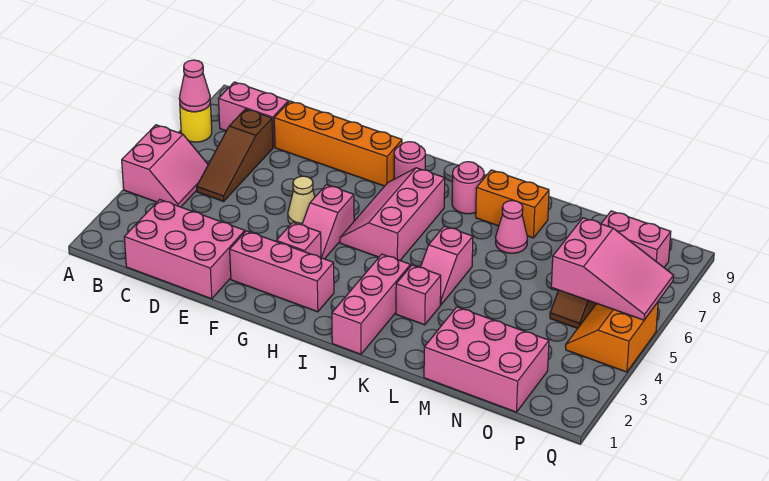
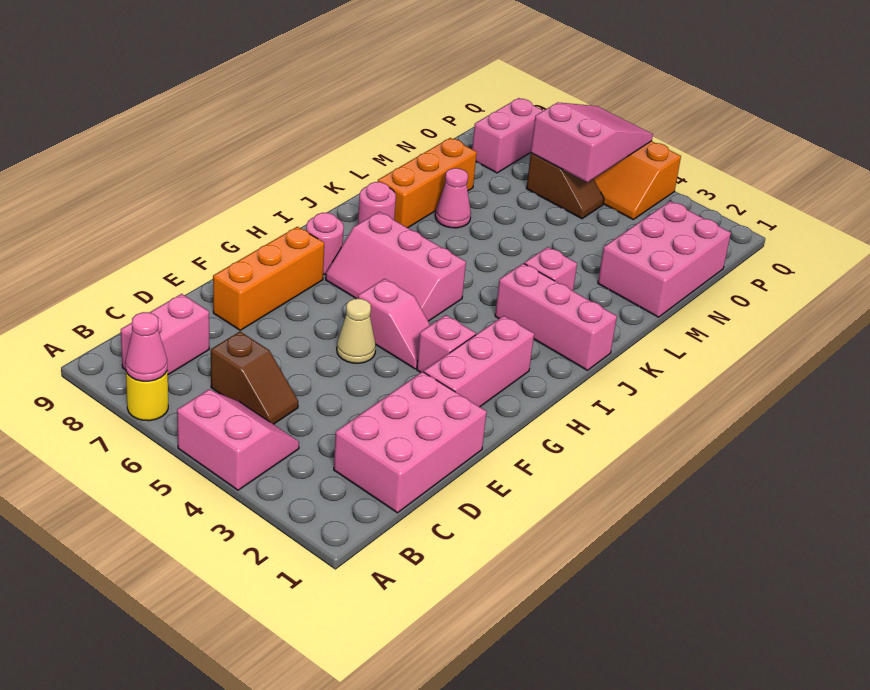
brown slope C5:C7 level 1 top 7 -> brown slope C5:C6 level 1 top 6
orange brick D8:G8 level 1 -> orange brick E8:G8 level 1
pink slope K4:K5 level 1 top 5 -> none
orange brick K8:L8 level 1 -> orange brick K8:M8 level 1

